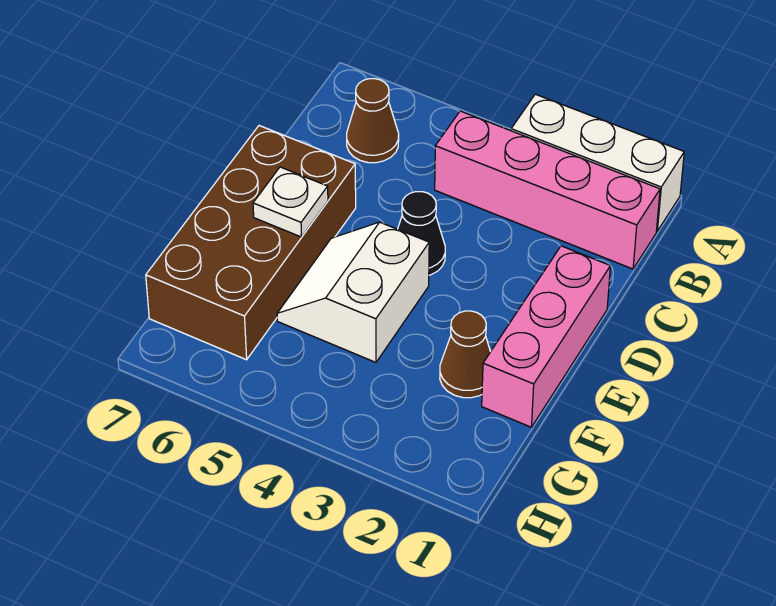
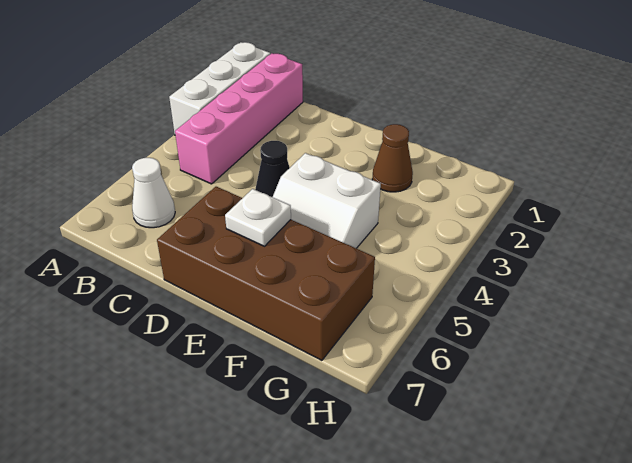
brown cone B6 level 1 -> white cone B6 level 1
pink brick D1:F1 level 1 -> none

